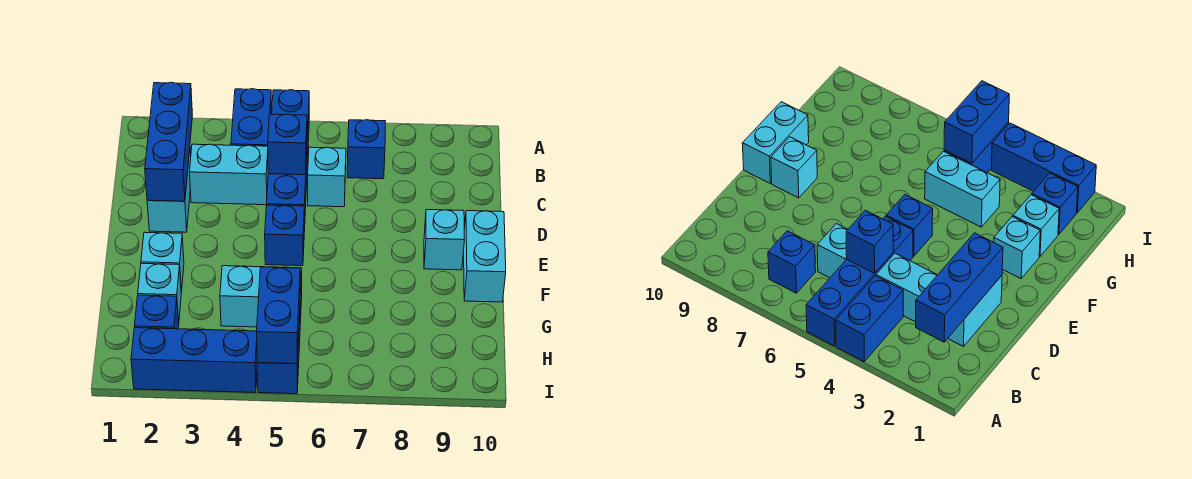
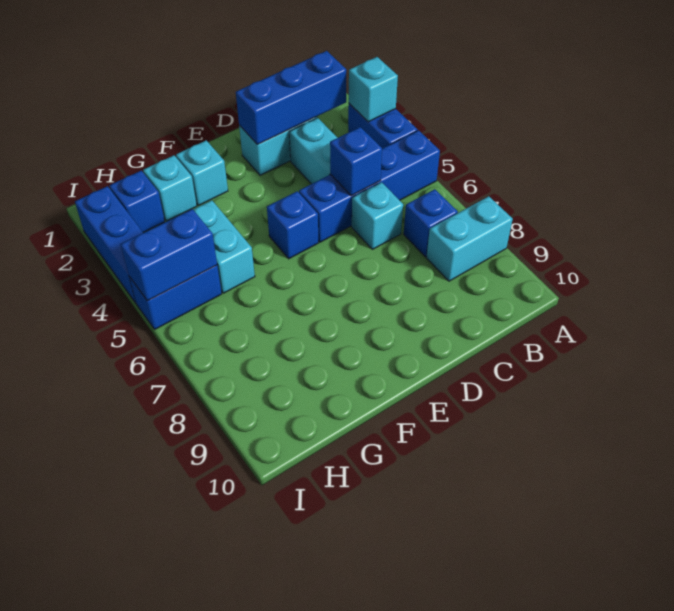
blue brick A4:B4 level 1 -> blue brick A3:A4 level 1
cyan brick E9 level 1 -> cyan brick A3 level 2
cyan brick E10:F10 level 1 -> cyan brick A8:B8 level 1

